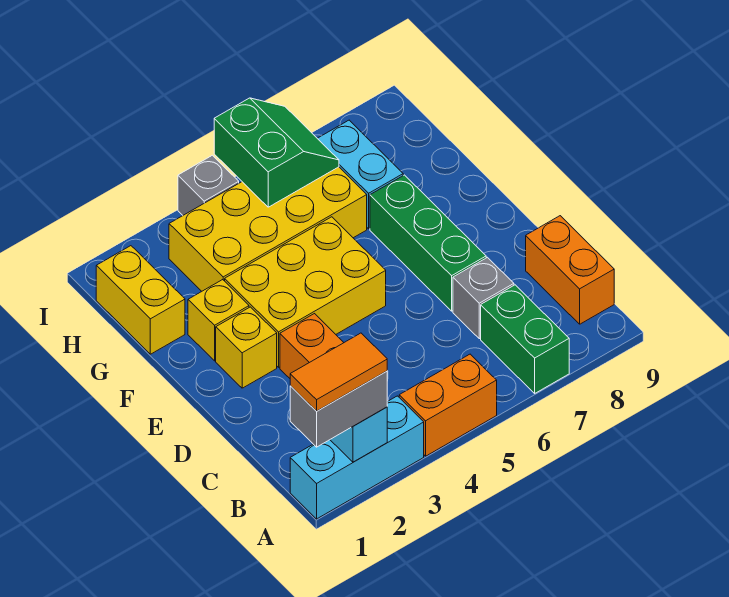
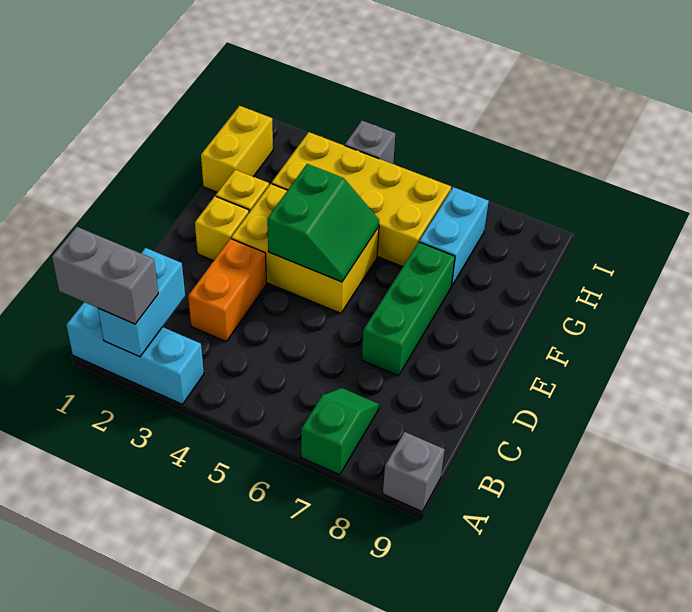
orange tile A1:A2 level 4 -> none
orange brick A4:A5 level 1 -> none
green brick A7:B7 level 1 -> green slope A7:B7 level 1 top A
orange brick B9:C9 level 1 -> none
grey brick C7 level 1 -> grey brick A9 level 1
green slope H5:I6 level 2 top 5 -> green slope E4:F5 level 2 top 4

